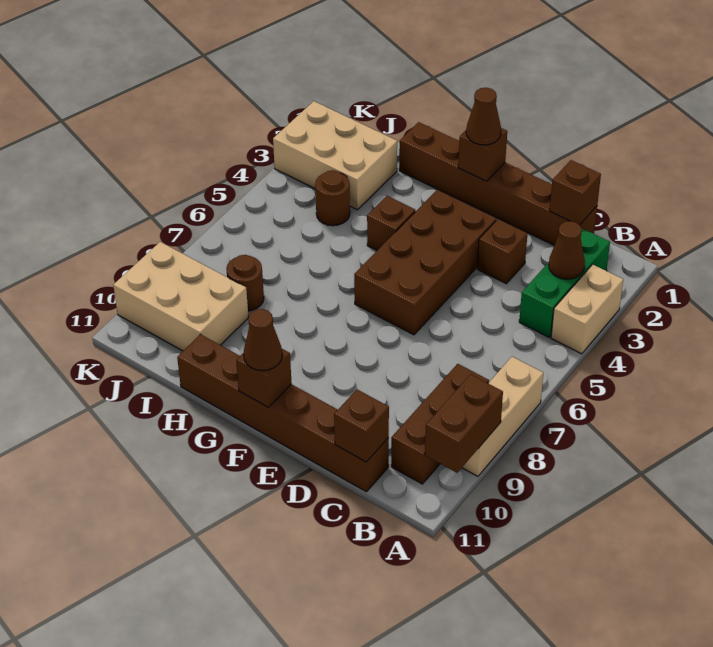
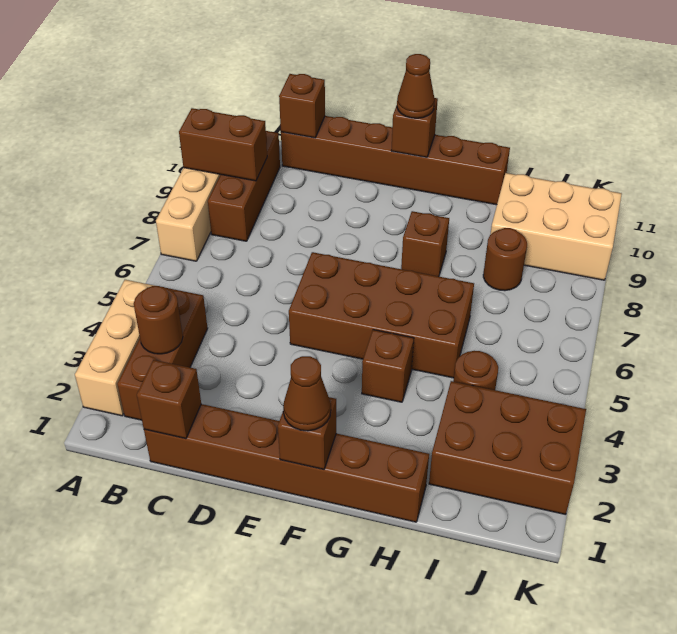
tan brick A3:A4 level 1 -> tan brick A2:A4 level 1
brown brick A9:A10 level 2 -> brown brick A9:B9 level 2
green brick B2:B4 level 1 -> brown brick B2:B4 level 1
brown cone B3 level 2 -> brown round brick B3 level 2
brown brick D3 level 1 -> brown brick G8 level 1
brown brick E3:F6 level 1 -> brown brick E5:H6 level 1
tan brick I2:K3 level 1 -> brown brick I2:K3 level 1

